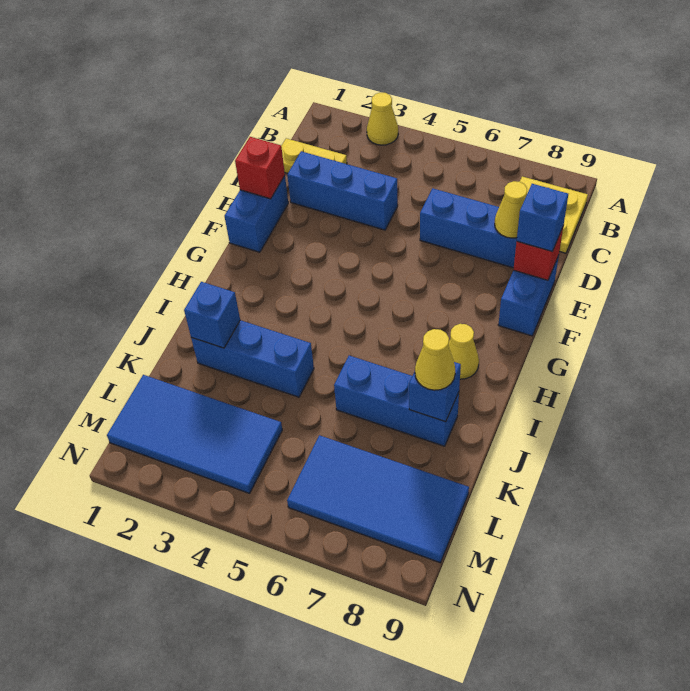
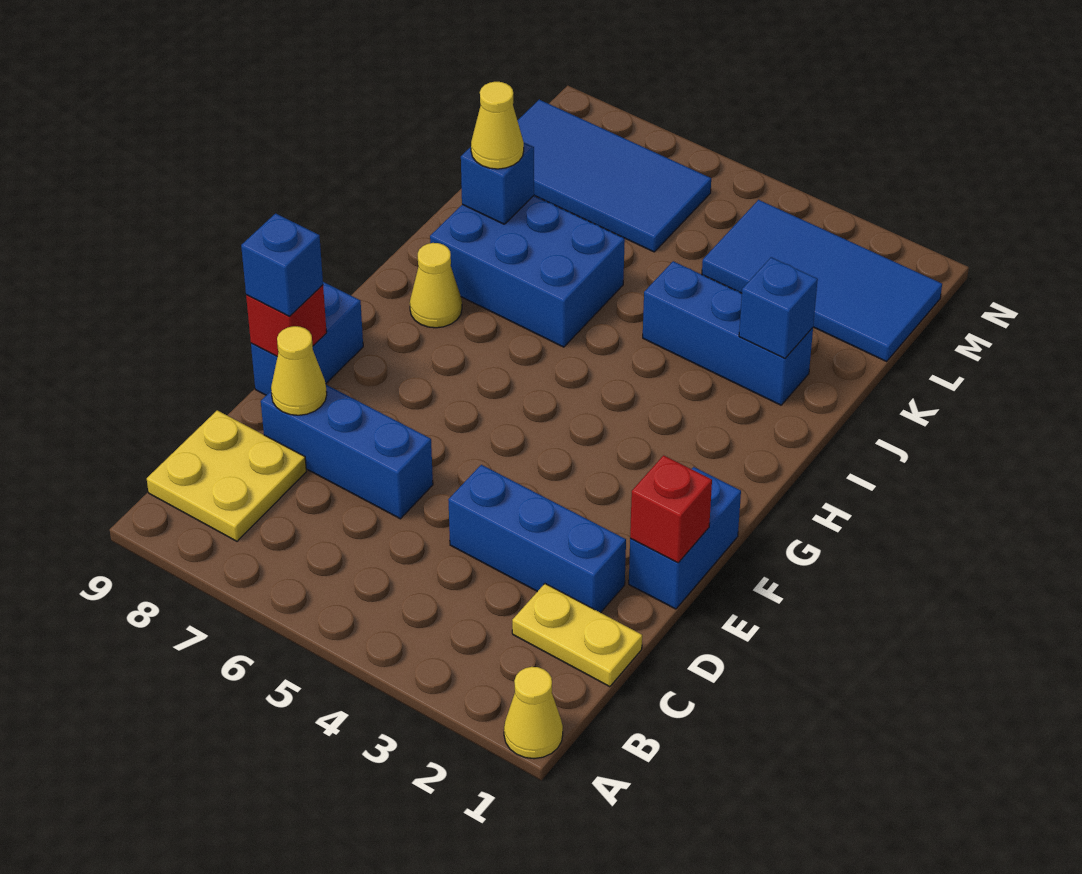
yellow cone A3 level 1 -> yellow cone A1 level 1
blue brick J6:J8 level 1 -> blue brick I6:J8 level 1

